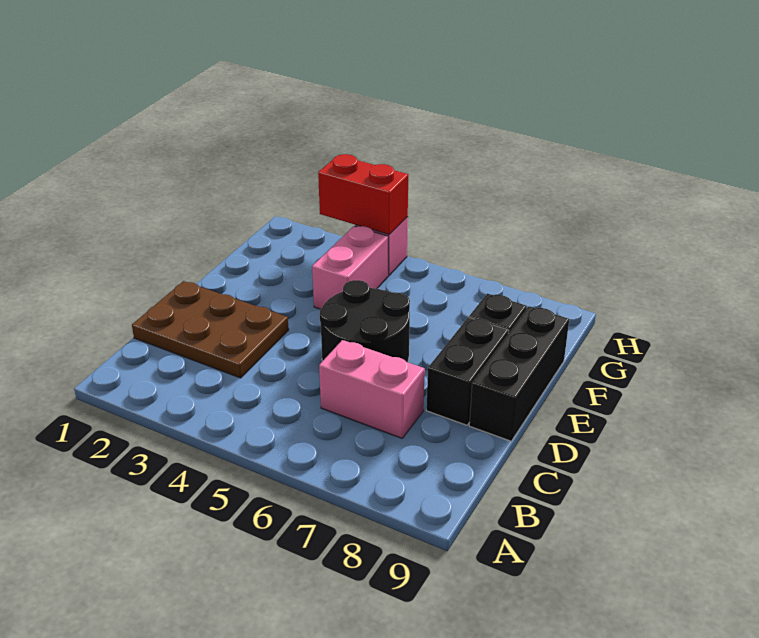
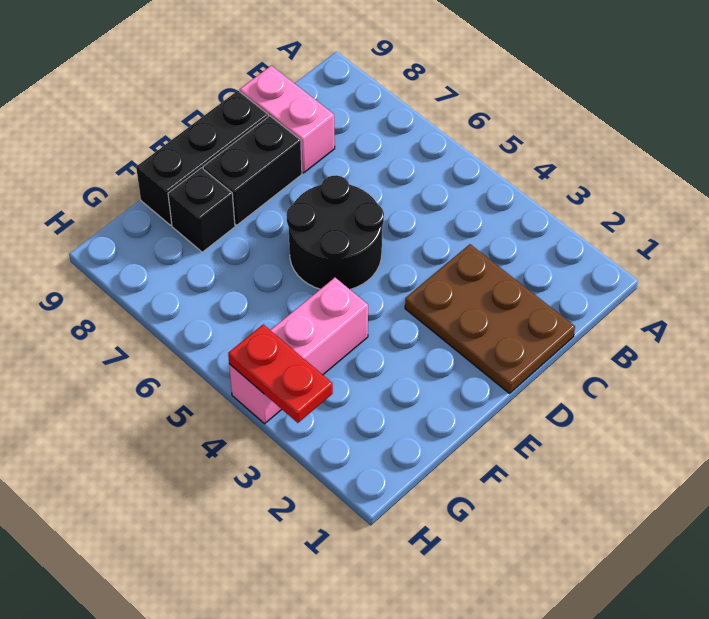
pink brick C6:C7 level 1 -> pink brick C8:C9 level 1
red brick H3:H4 level 2 -> red plate H3:H4 level 2

